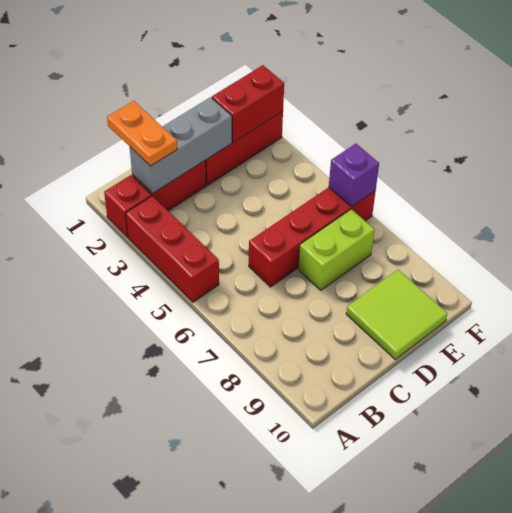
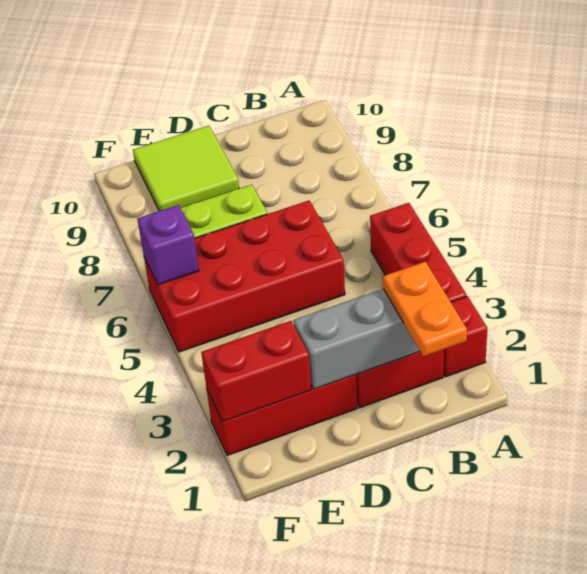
red brick C6:F6 level 1 -> red brick C5:F6 level 1

